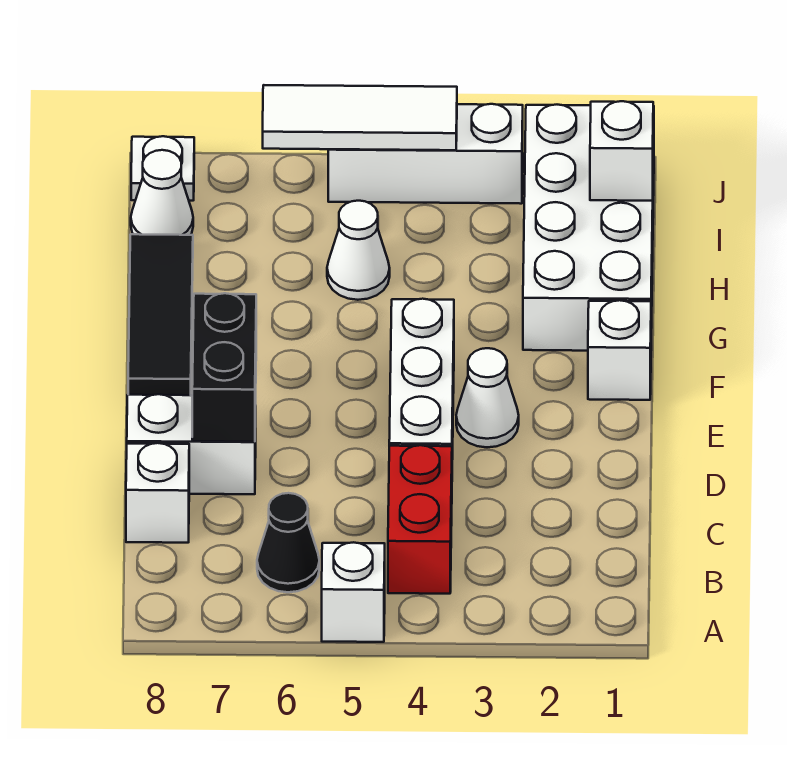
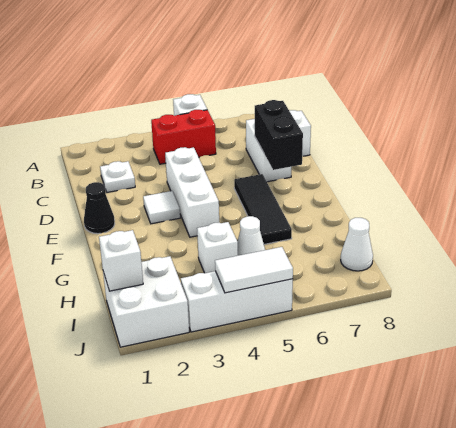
red brick B4:C4 level 1 -> red brick B4:B5 level 1
black cone B6 level 1 -> black cone E1 level 1
white brick D7:D8 level 1 -> white brick C7:D7 level 1
white cone E3 level 1 -> white tile E3 level 1
white brick F1 level 1 -> white brick H4 level 1
black tile F8:H8 level 1 -> black tile E6:G6 level 1
white brick G1:J2 level 1 -> white brick I1:J2 level 1
white tile J4:J6 level 2 -> white tile J4:J5 level 2
white plate J8 level 1 -> white plate C2 level 1

